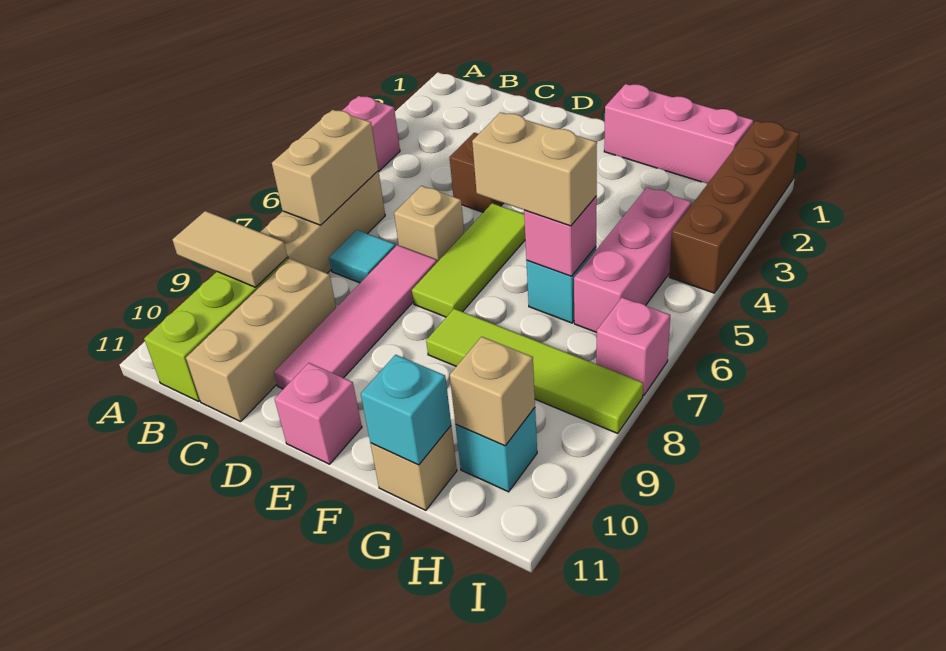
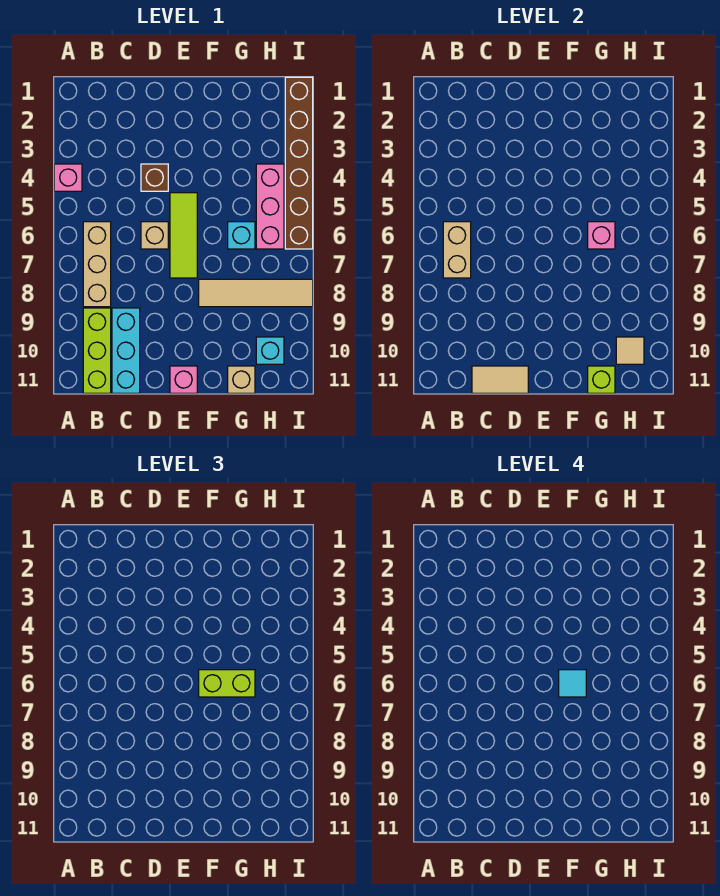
tan tile A9:B9 level 2 -> tan tile C11:D11 level 2
cyan tile C7 level 1 -> cyan tile F6 level 4
tan brick C9:C11 level 1 -> cyan brick C9:C11 level 1
pink tile D7:D10 level 1 -> none
pink brick F1:H1 level 1 -> none
tan brick F6:G6 level 3 -> lime brick F6:G6 level 3
lime tile F8:I8 level 1 -> tan tile F8:I8 level 1
cyan brick G11 level 2 -> lime brick G11 level 2
tan brick H10 level 2 -> tan tile H10 level 2
brown brick I1:I4 level 1 -> brown brick I1:I6 level 1
pink brick I7 level 1 -> none

